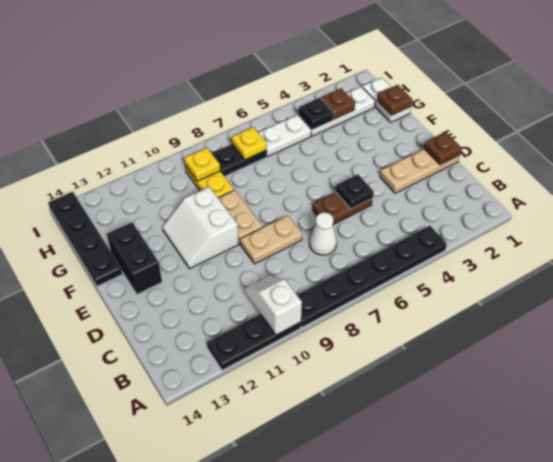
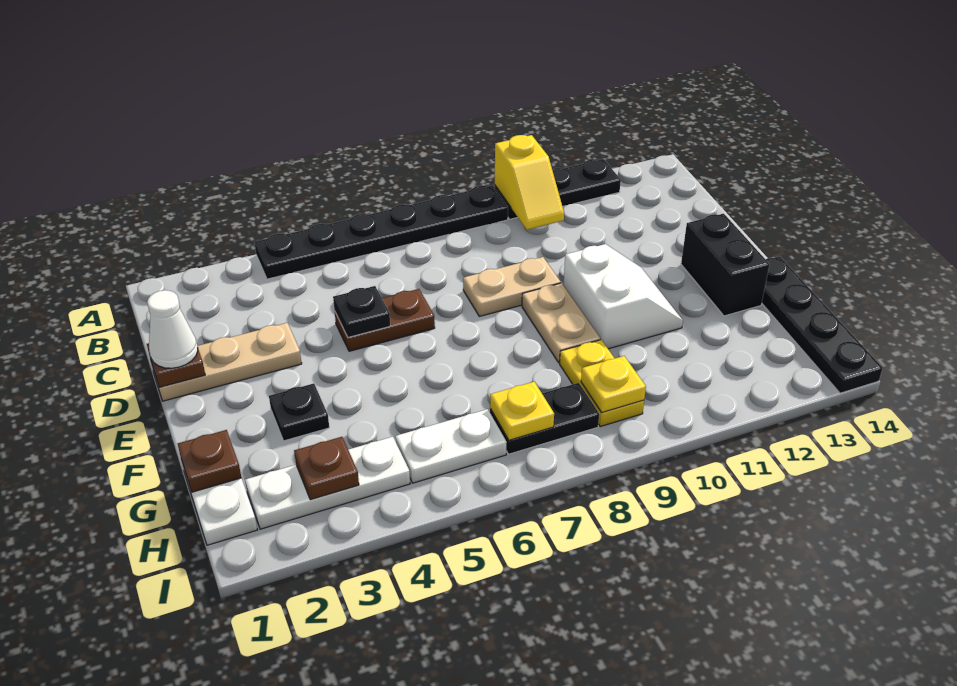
white slope A10:B10 level 2 top A -> yellow slope A10:B10 level 2 top A
white cone C7 level 1 -> white cone D1 level 3
black plate H4 level 2 -> black plate F3 level 1

